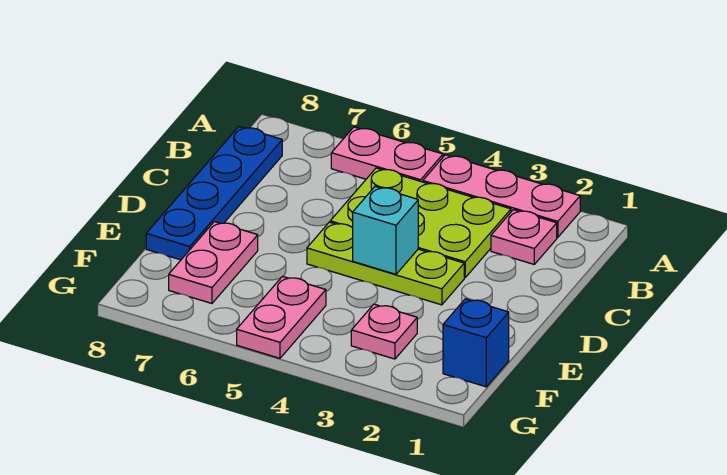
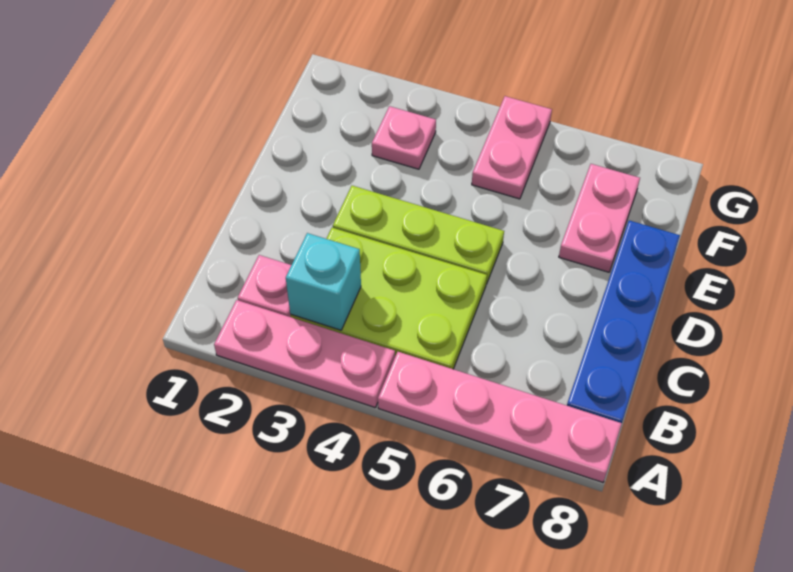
pink plate A5:A6 level 1 -> pink plate A5:A8 level 1
cyan brick D4 level 2 -> cyan brick B3 level 2
blue brick F1 level 1 -> none

